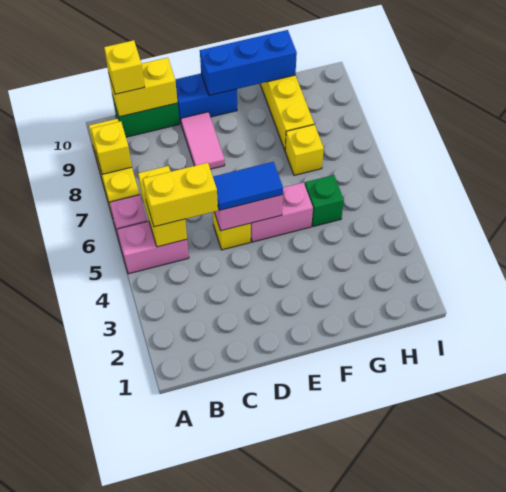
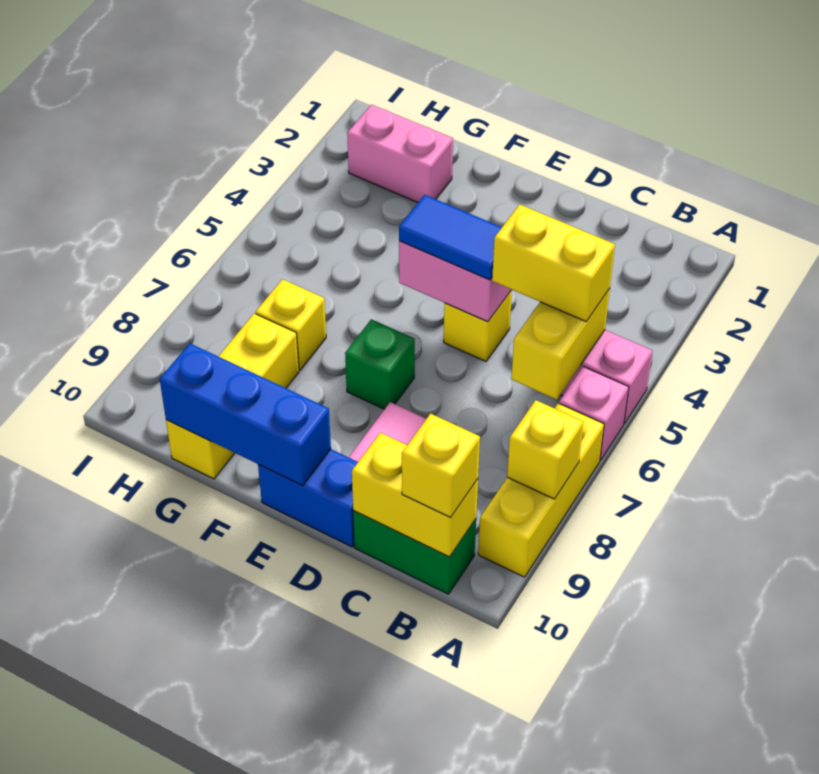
pink brick E5:F5 level 1 -> pink brick G2:H2 level 1
green brick G5 level 1 -> green brick E7 level 1

